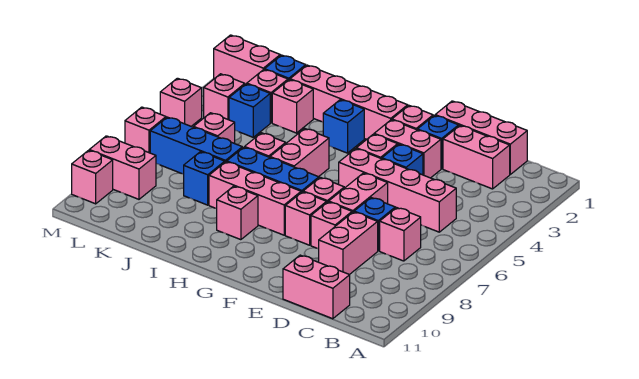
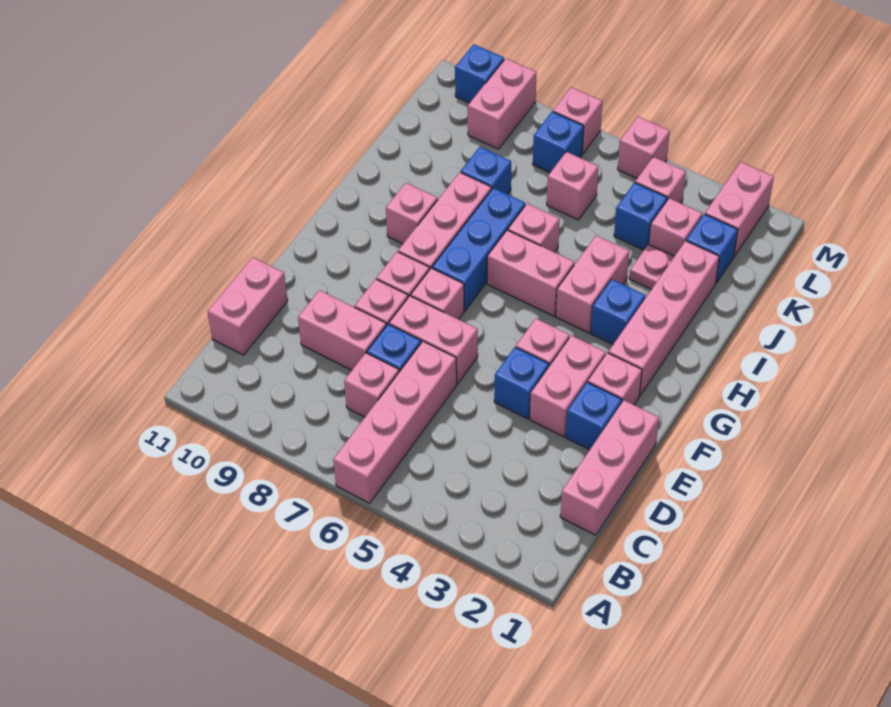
pink brick C2:D2 level 1 -> pink brick H4:I4 level 1
pink brick C5:F5 level 1 -> pink brick A6:D6 level 1
pink brick J3 level 1 -> pink plate J3 level 1
blue brick J7:L7 level 1 -> blue brick L7 level 1
pink brick M10 level 1 -> blue brick M10 level 1

